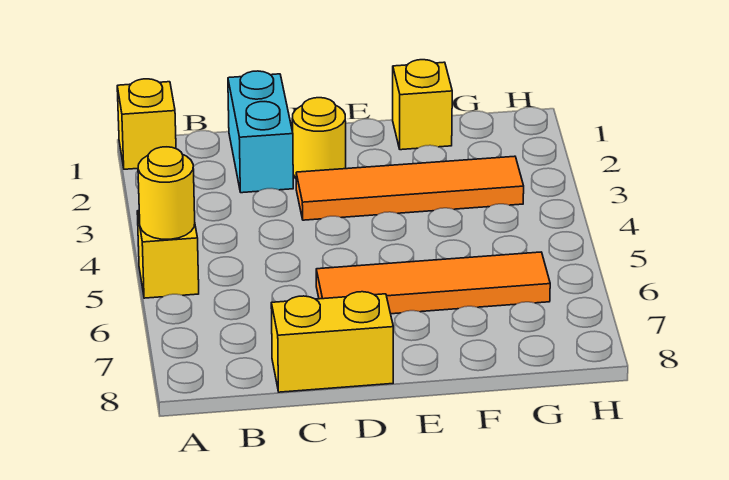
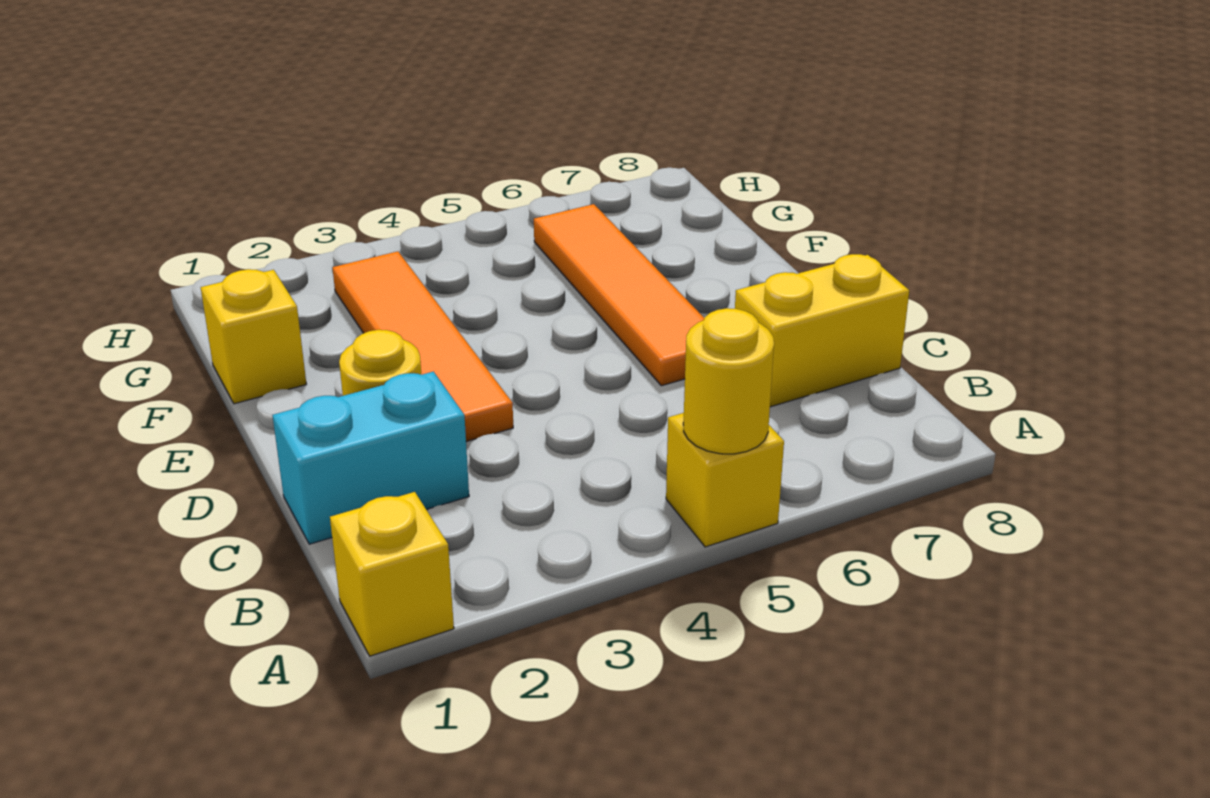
yellow brick C8:D8 level 1 -> yellow brick C7:C8 level 1

